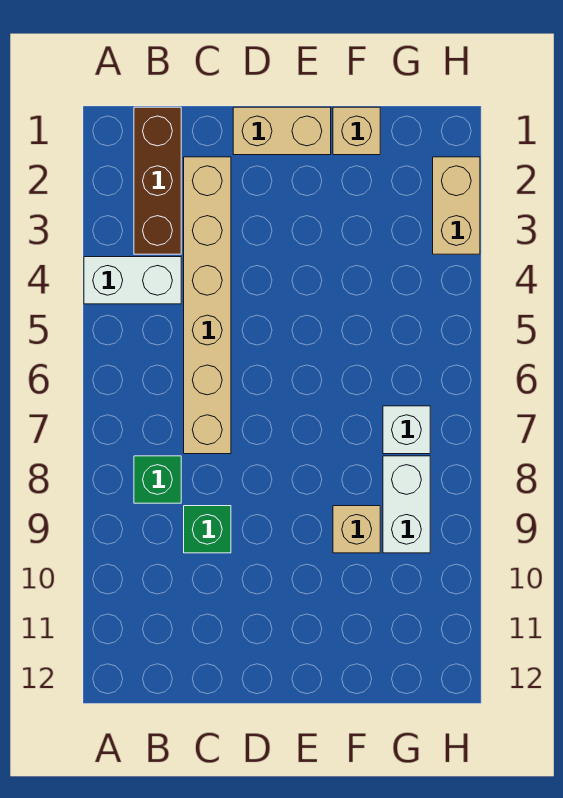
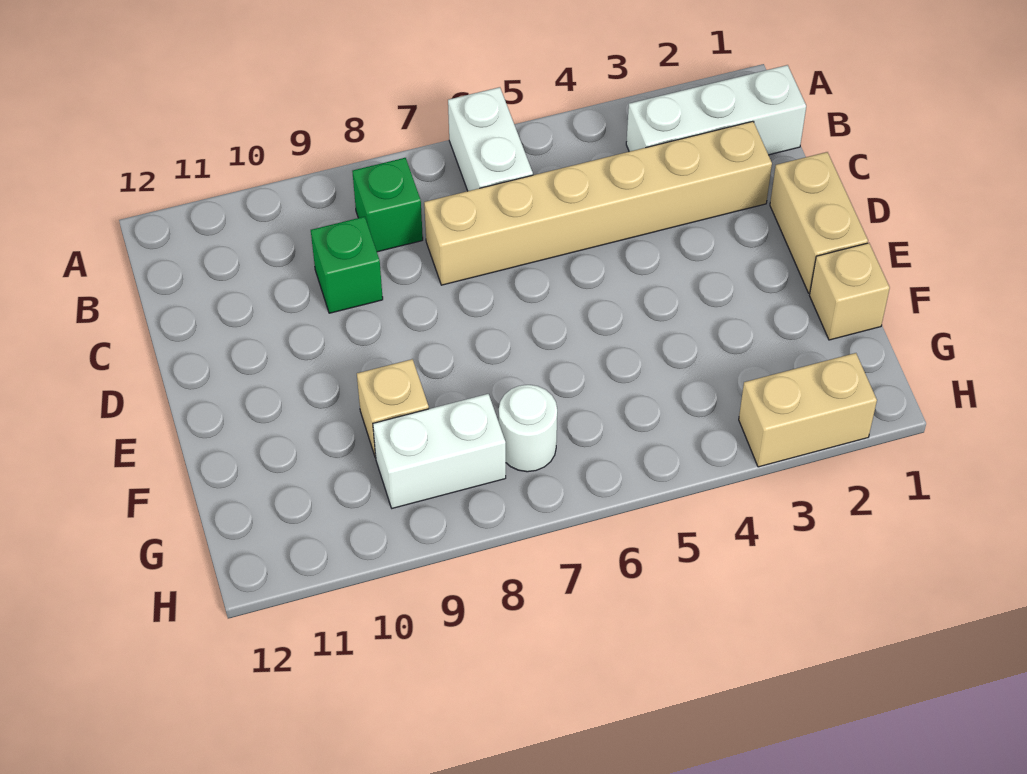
white brick A4:B4 level 1 -> white brick A6:B6 level 1
brown brick B1:B3 level 1 -> white brick B1:B3 level 1
white brick G7 level 1 -> white round brick G7 level 1

